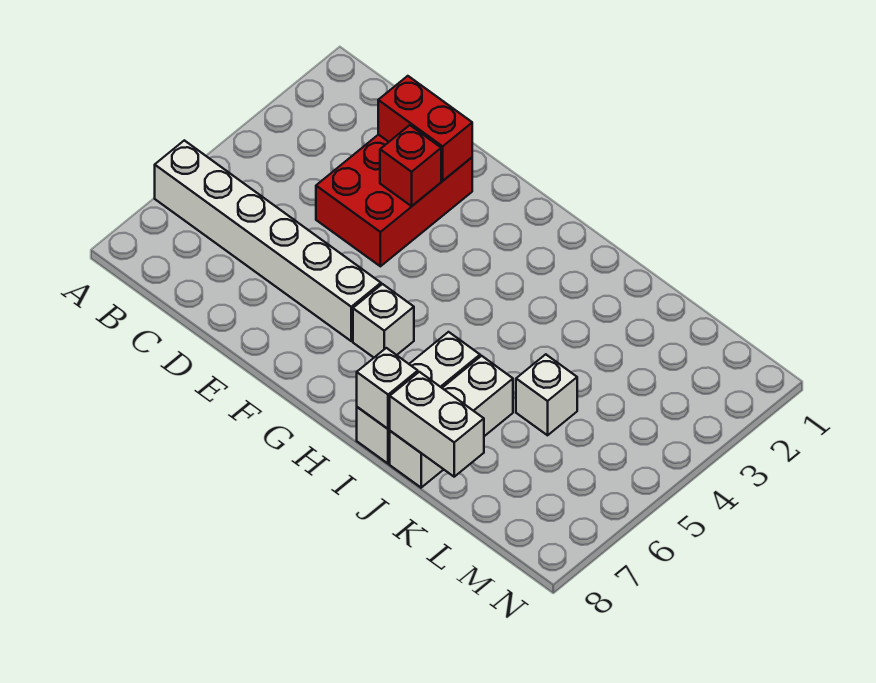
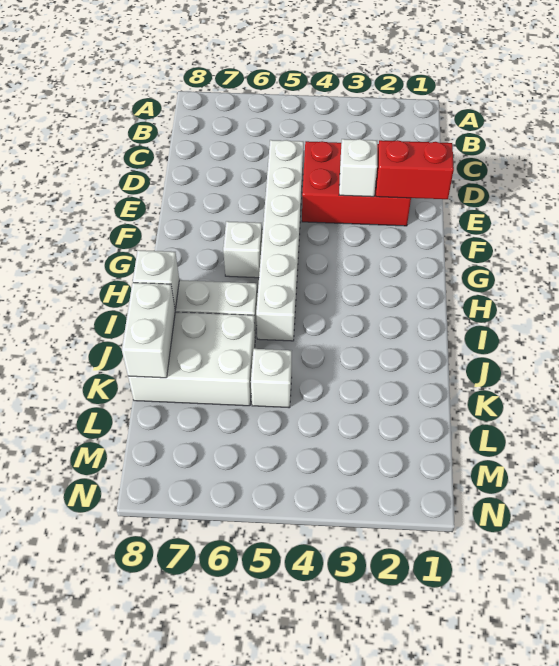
white brick A6:F6 level 1 -> white brick D5:I5 level 1
red brick D2:E2 level 2 -> red brick E1:E2 level 2
red brick E3 level 2 -> white brick E3 level 2
white brick J6:J8 level 1 -> white brick J6:K8 level 1

